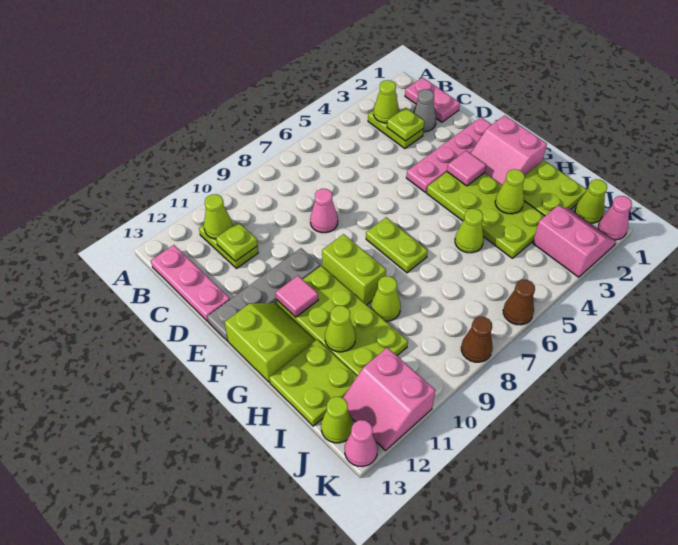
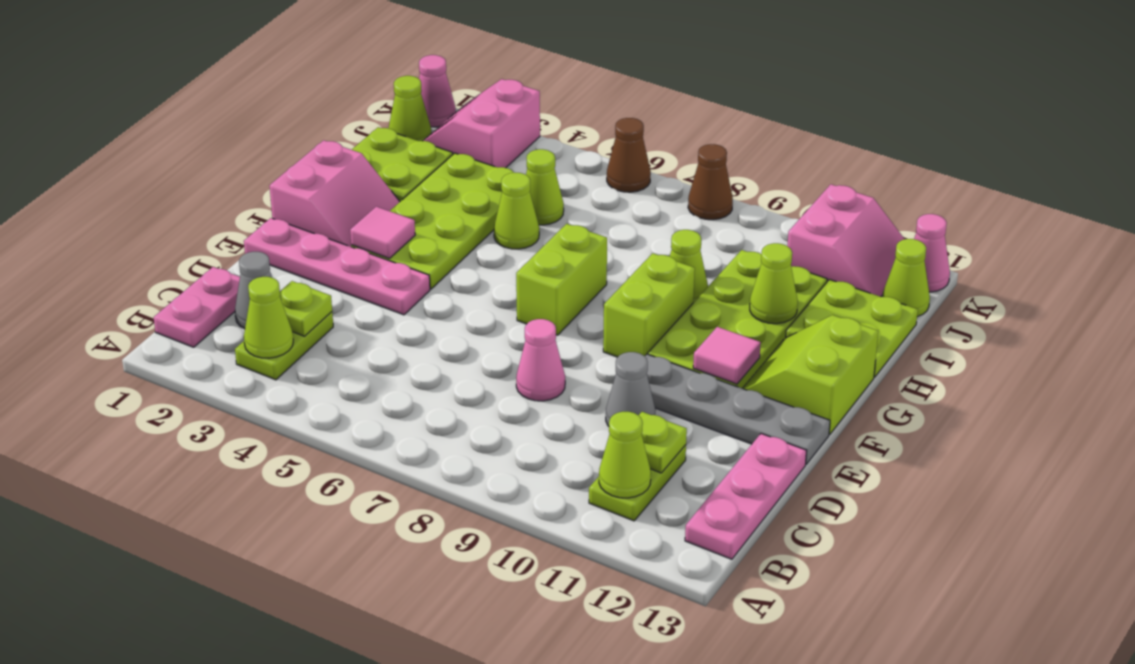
none -> grey cone D10 level 1
lime plate F7:G7 level 1 -> lime brick F7:G7 level 1
lime cone H3 level 2 -> lime cone I5 level 1

